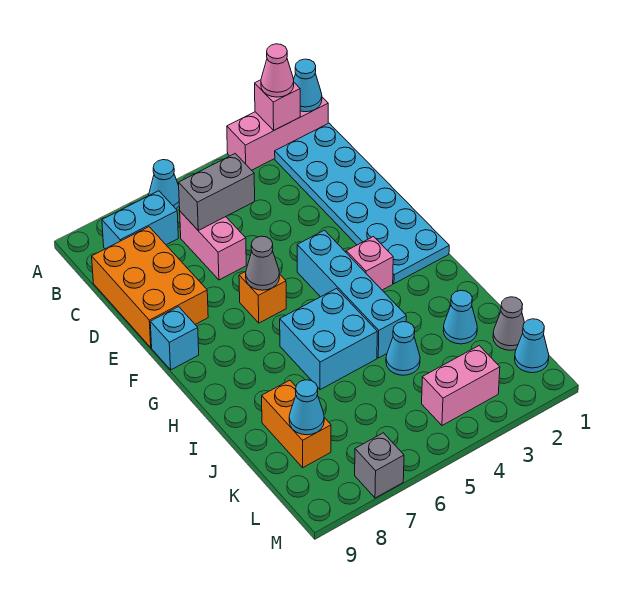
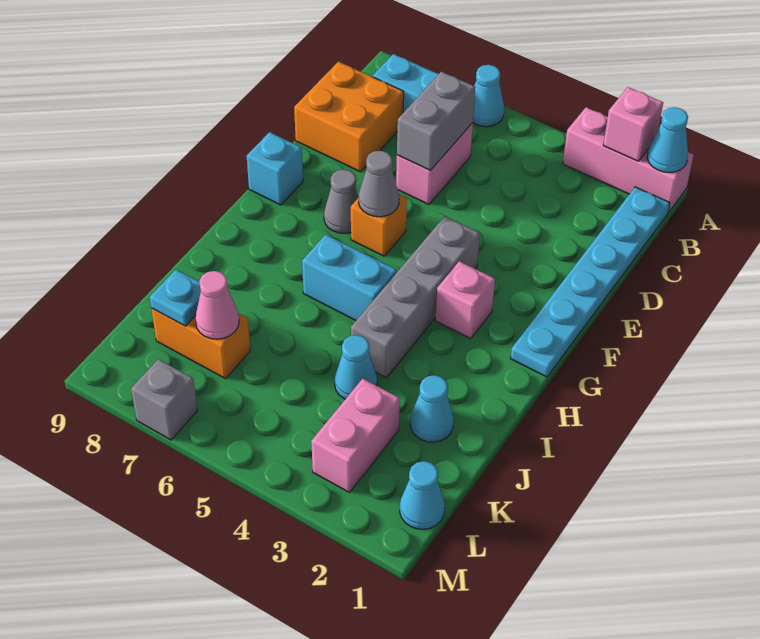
pink cone A2 level 3 -> pink cone K7 level 2
cyan plate B1:G2 level 1 -> cyan plate B1:G1 level 1
grey brick C5:C6 level 2 -> grey brick C6:D6 level 2
orange brick C8:E9 level 1 -> orange brick C8:D9 level 1
cyan brick F4:I4 level 1 -> grey brick F4:I4 level 1
cyan brick H5:I6 level 1 -> cyan brick H5:H6 level 1
orange brick J8:K8 level 1 -> orange brick K7:K8 level 1
grey cone K1 level 1 -> grey cone F7 level 1
cyan cone K8 level 2 -> cyan plate K8 level 2
pink brick L3:L4 level 1 -> pink brick K3:L3 level 1

